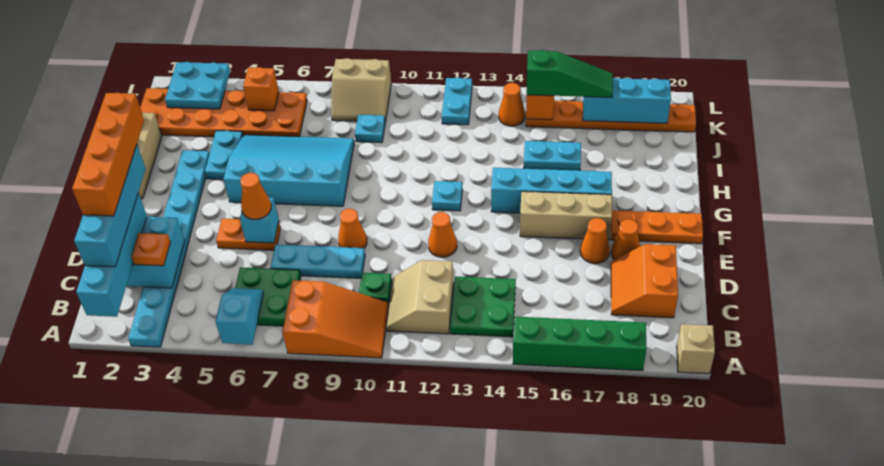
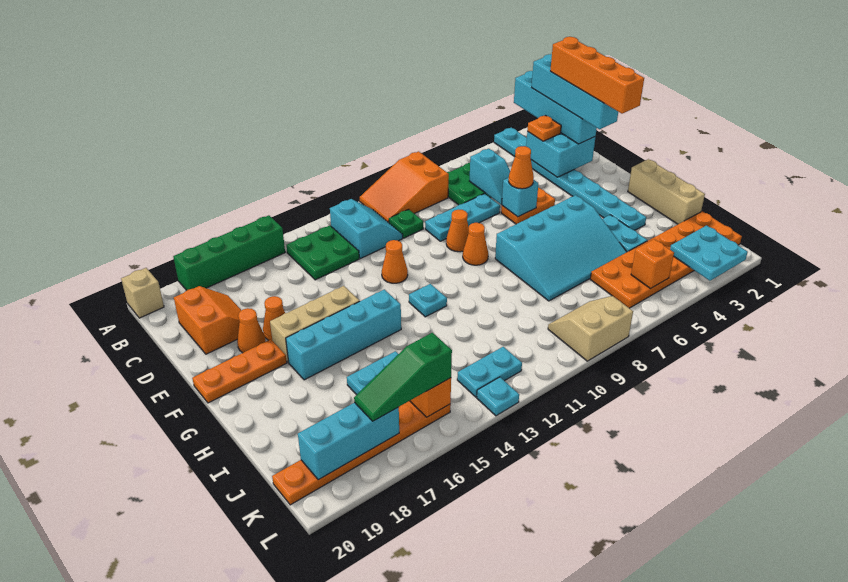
cyan slope A6:B6 level 2 top A -> cyan slope C6:D6 level 2 top C
tan slope B11:C12 level 1 top 12 -> cyan slope B11:C12 level 1 top 12
cyan plate J9 level 1 -> cyan plate L13 level 1
cyan plate K12:L12 level 1 -> cyan plate K12:K13 level 1
orange cone K14 level 1 -> orange cone F9 level 1

